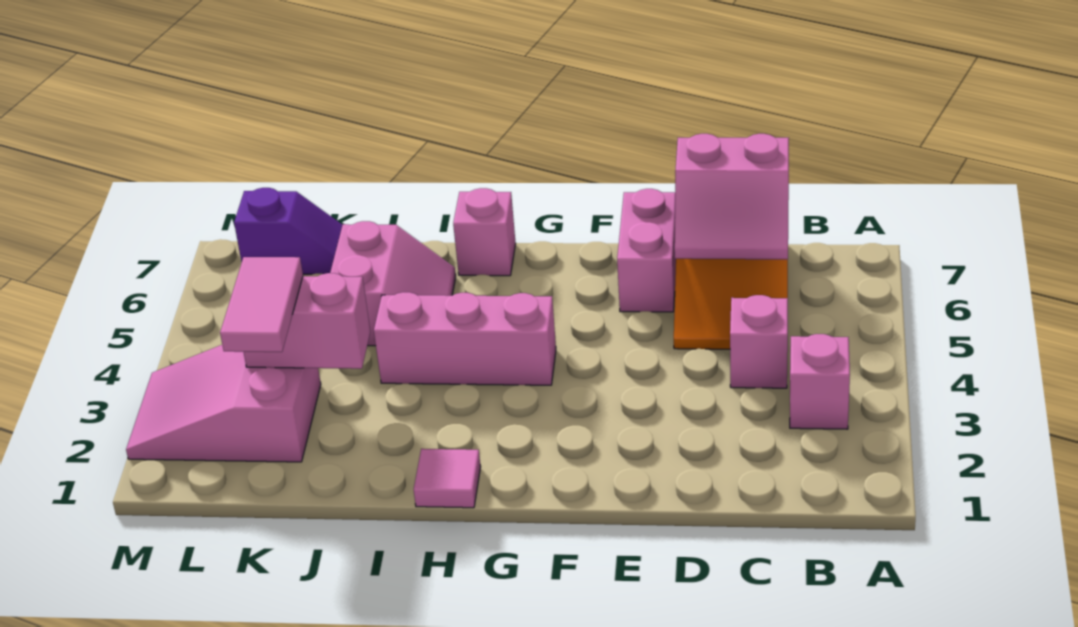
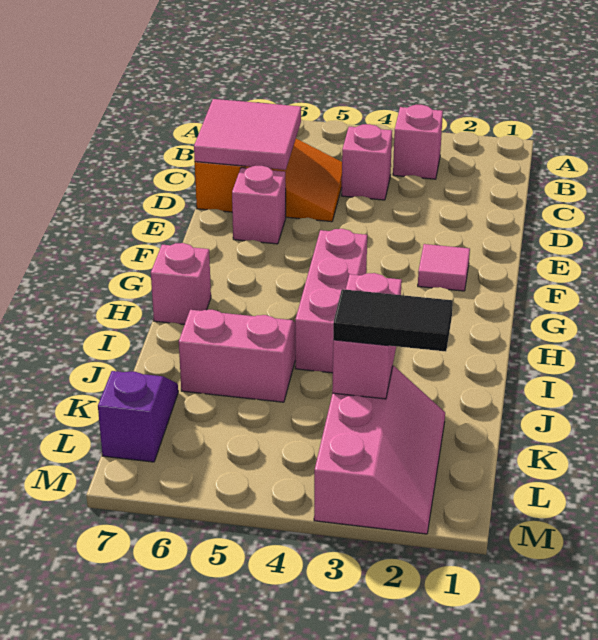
pink slope C6:D7 level 2 top 7 -> pink tile C6:D7 level 2
pink brick E6:E7 level 1 -> pink brick E6 level 1
pink tile H1 level 1 -> pink tile F2 level 1
pink slope K2:M3 level 1 top K -> pink slope K2:M3 level 1 top 3
pink tile K2:K3 level 3 -> black tile K2:K3 level 3

